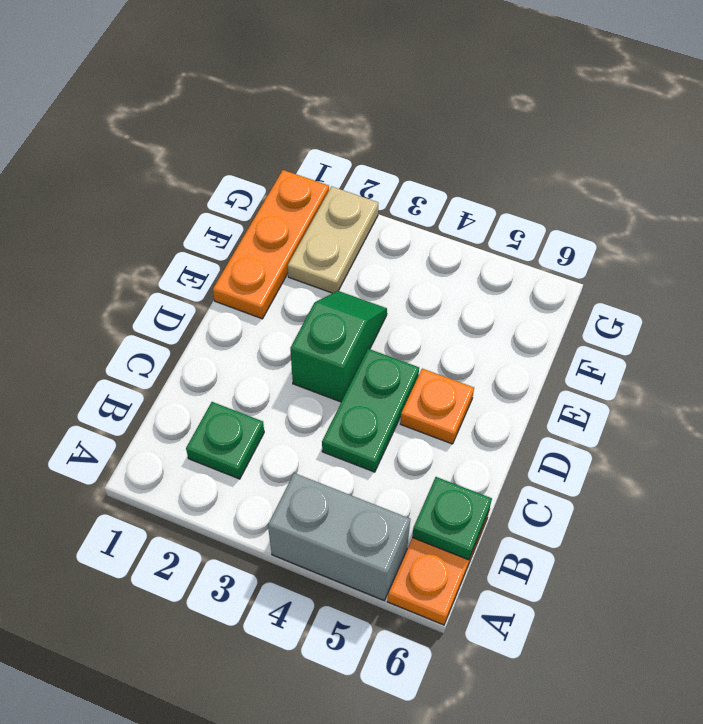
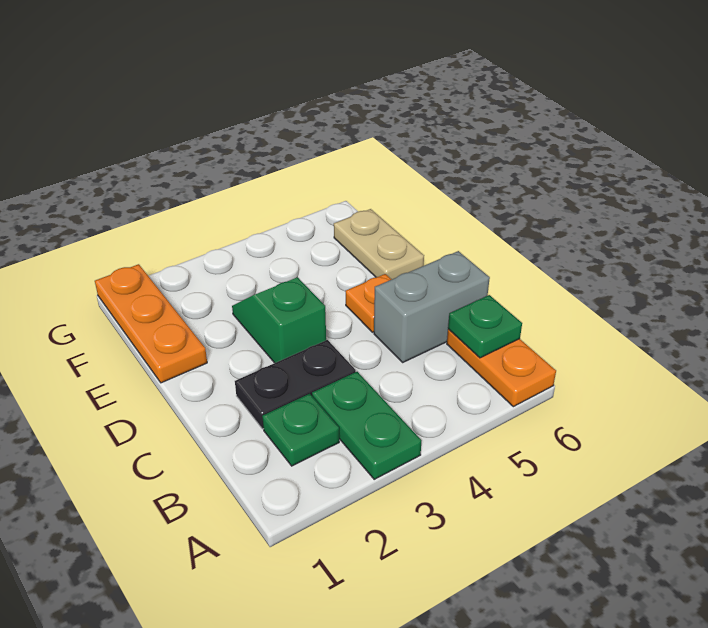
grey brick A4:A5 level 1 -> grey brick C5:C6 level 1
none -> black plate C2:C3 level 1
green plate C4:D4 level 1 -> green plate A3:B3 level 1
tan plate F2:G2 level 1 -> tan plate E6:F6 level 1

